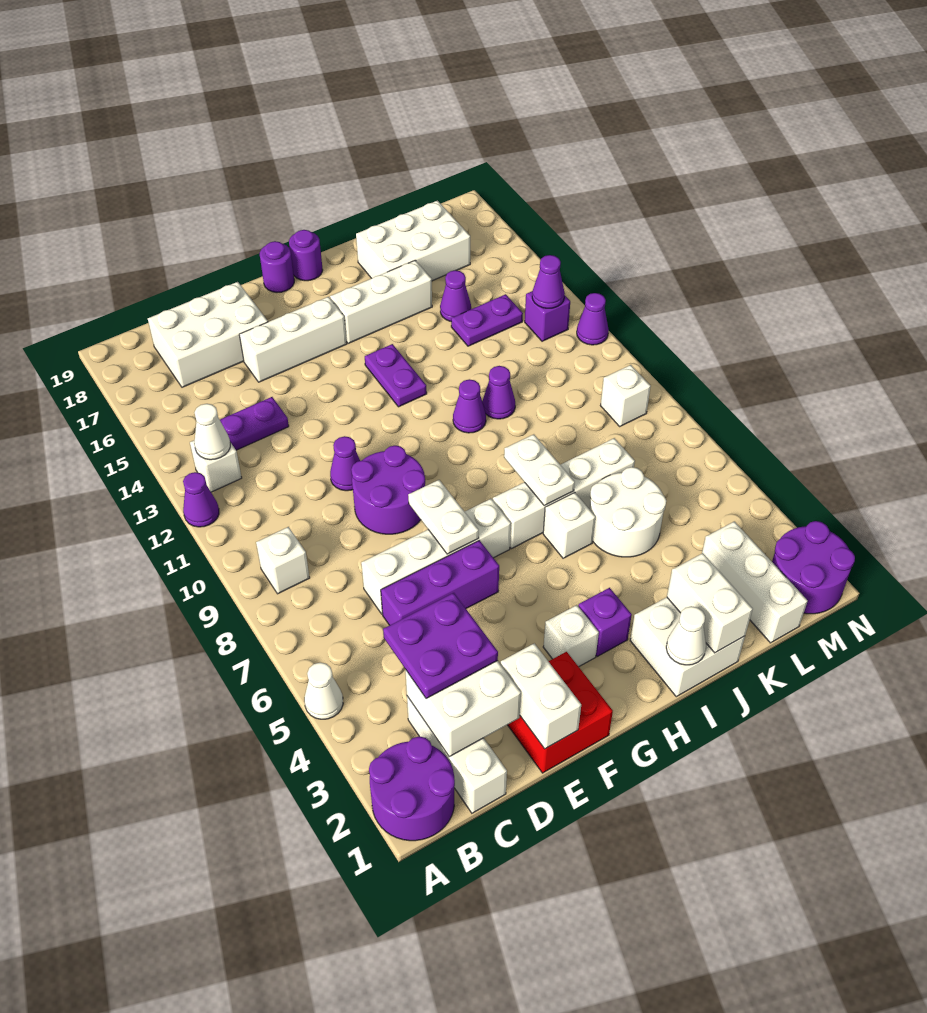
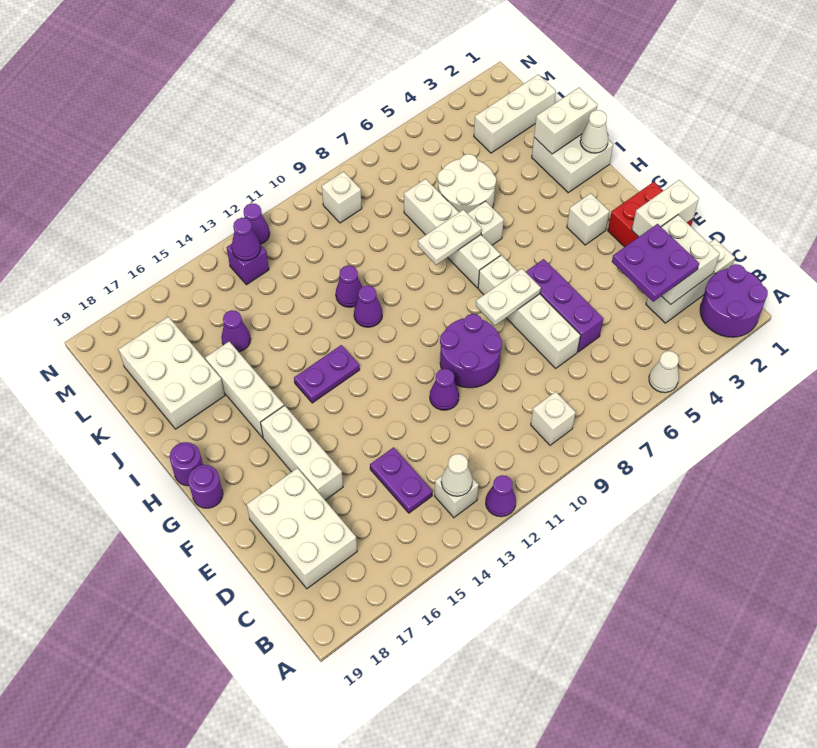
purple brick H3 level 1 -> none
purple plate K14:L14 level 1 -> none
purple round brick M1:N2 level 1 -> none

